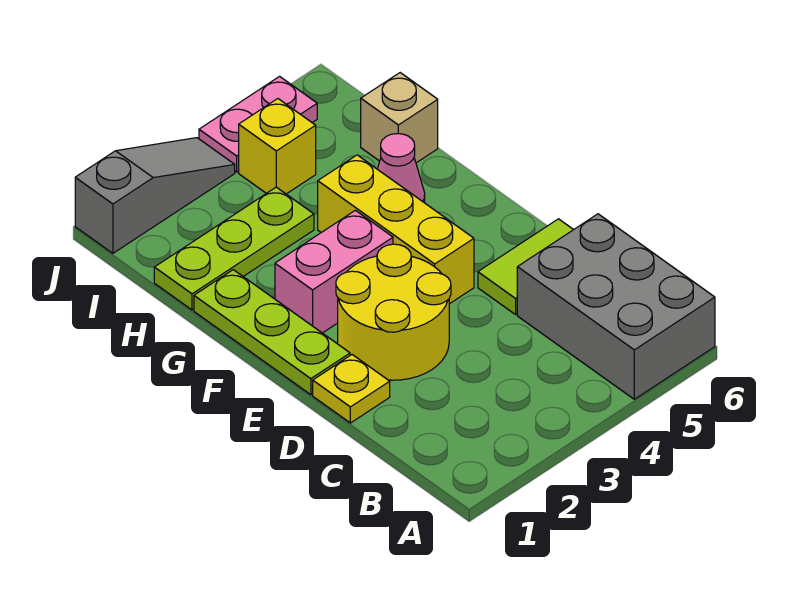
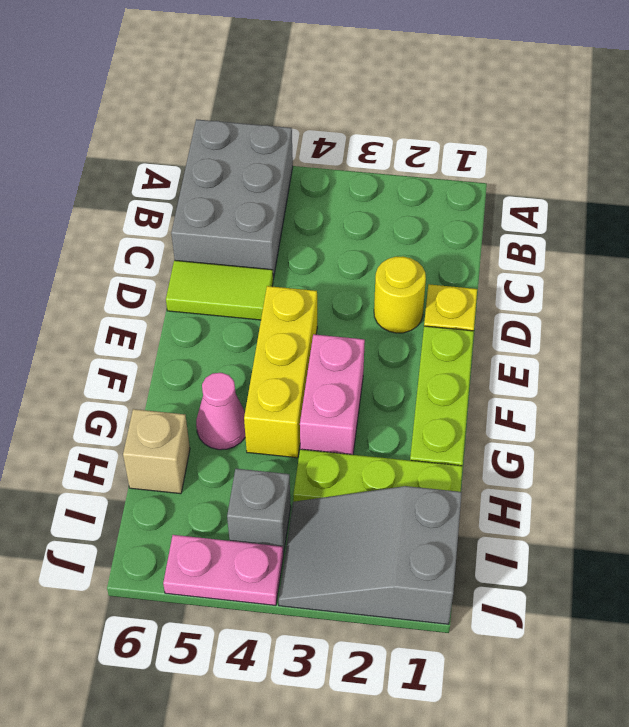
yellow round brick D2:E3 level 1 -> yellow round brick D2 level 1
pink brick F2:F3 level 1 -> pink brick F3:G3 level 1
yellow brick I4 level 1 -> grey brick I4 level 1
grey slope J1:J3 level 1 top 1 -> grey slope I1:J3 level 1 top 1

